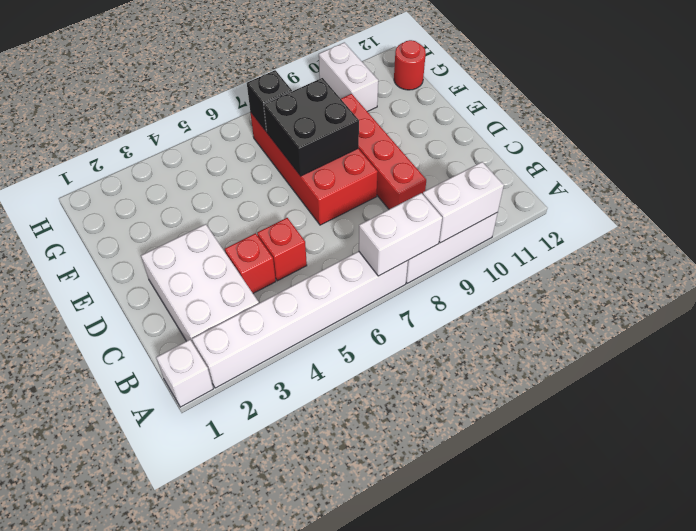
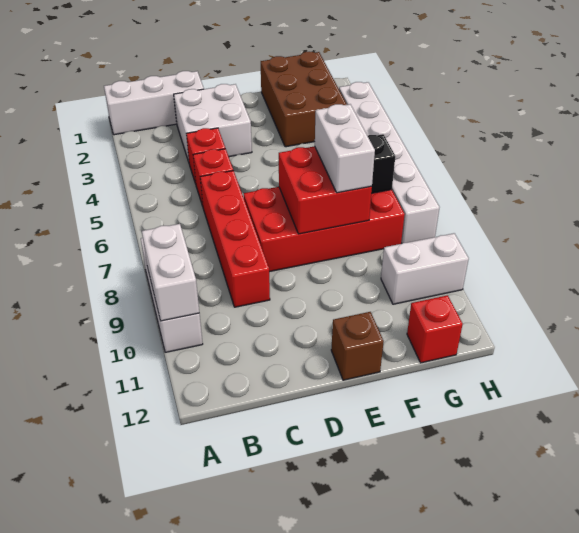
white brick A1 level 1 -> white brick A1:C1 level 1
white brick A2:A7 level 1 -> white brick H3:H8 level 1
white brick A7:A8 level 2 -> white brick F7:F8 level 3
white brick B2:D3 level 1 -> white brick C2:D3 level 1
red brick C9:F9 level 1 -> red brick C6:C9 level 1
black brick E7:F8 level 2 -> red brick E7:F8 level 2
none -> brown brick E12 level 1
none -> brown brick F1:G3 level 1
red round brick G12 level 1 -> red brick G12 level 1

